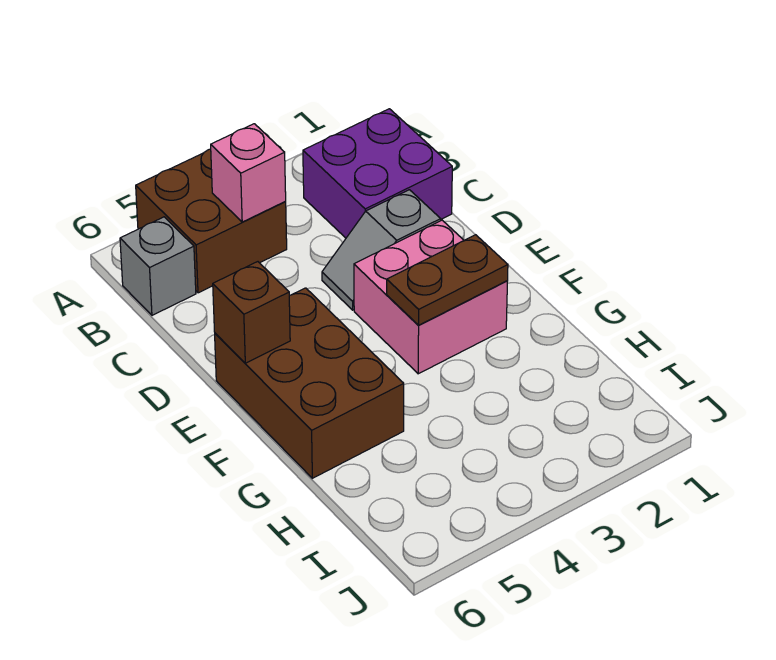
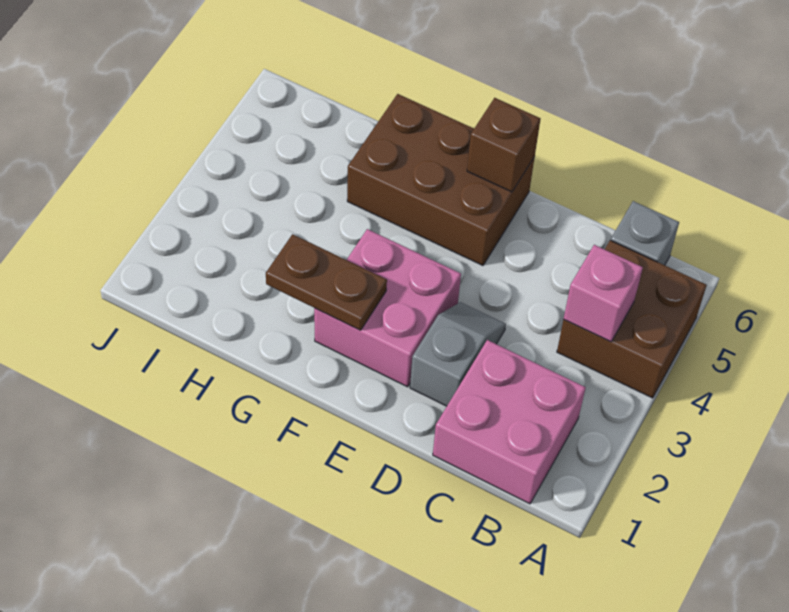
purple brick B1:C2 level 1 -> pink brick B1:C2 level 1
brown plate F2:F3 level 2 -> brown plate F2:G2 level 2

